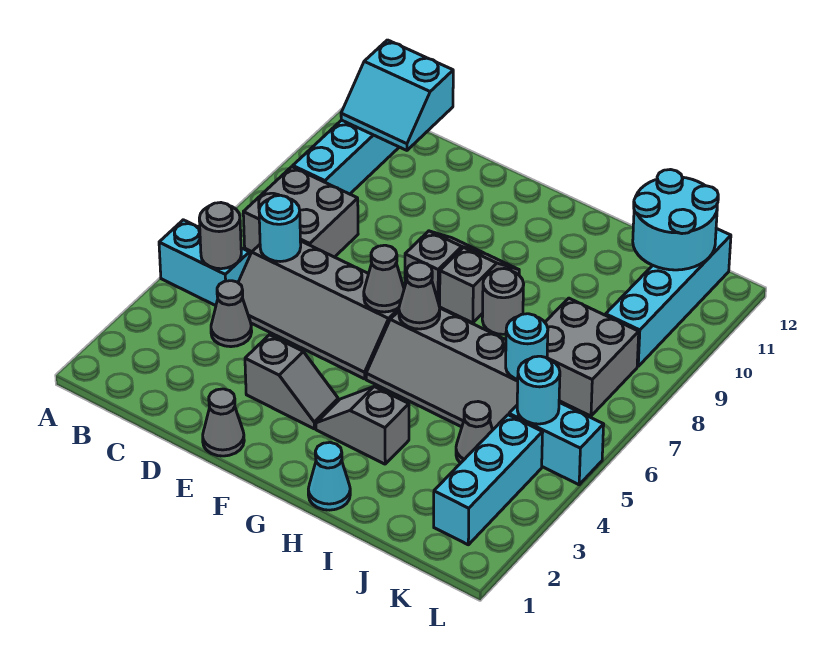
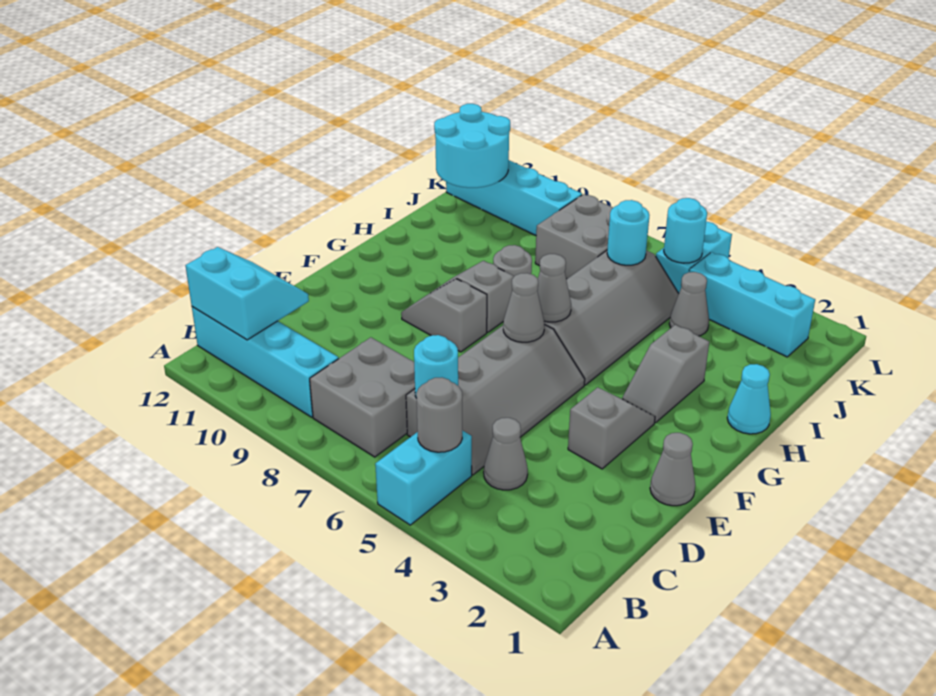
cyan slope B11:C12 level 2 top 12 -> cyan slope B11:C12 level 2 top B

